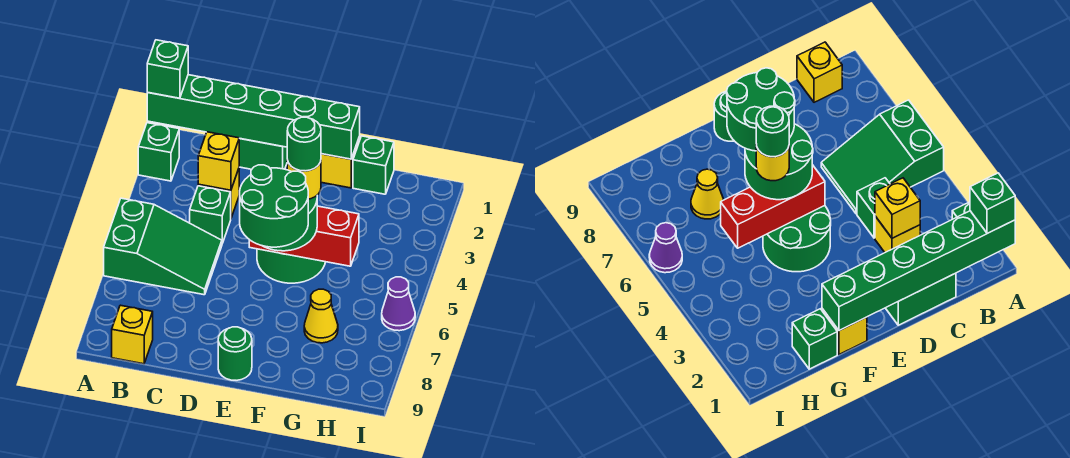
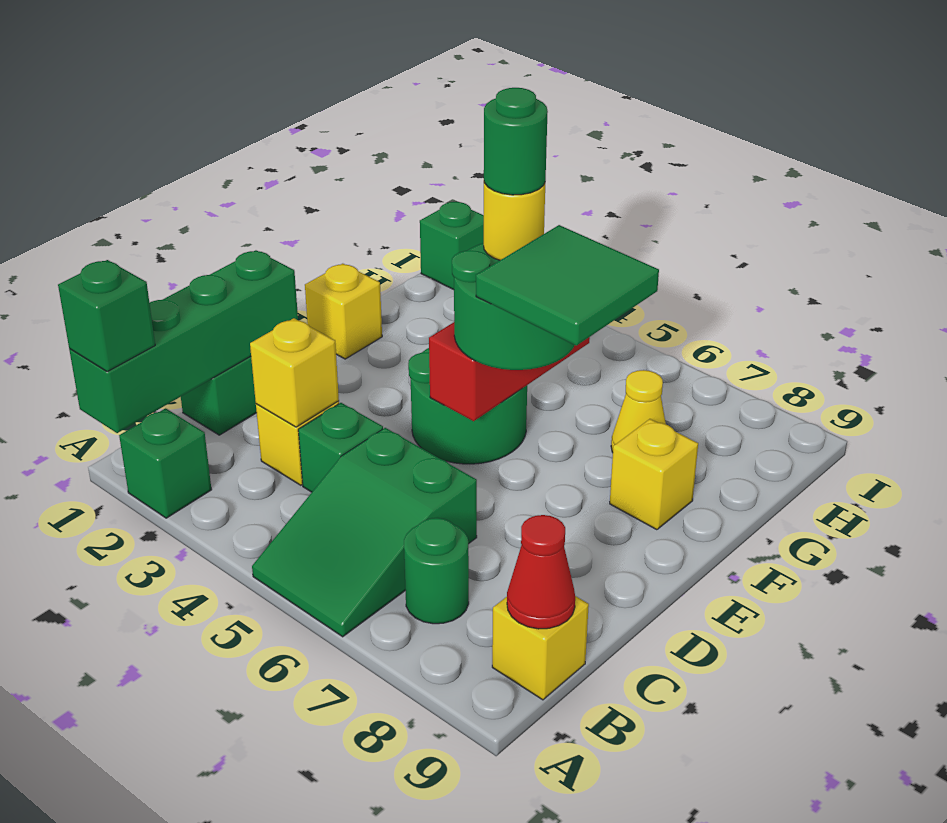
green brick A1:F1 level 2 -> green brick A1:D1 level 2
green slope A5:C6 level 1 top A -> green slope A5:C6 level 1 top C
none -> red cone B9 level 2
green round brick E6:F7 level 4 -> green tile E6:F7 level 4
green round brick E9 level 1 -> green round brick B7 level 1
none -> yellow brick F8 level 1
green brick G1 level 1 -> green brick I1 level 1
purple cone I6 level 1 -> none

